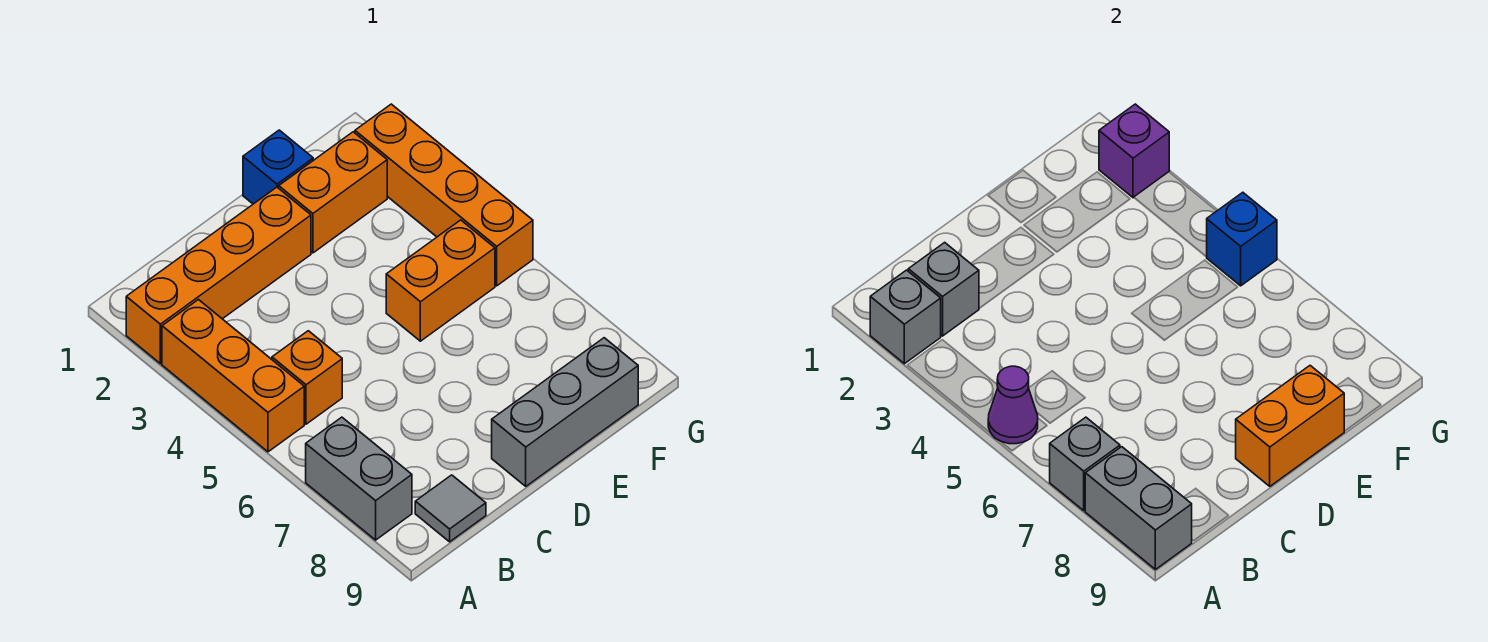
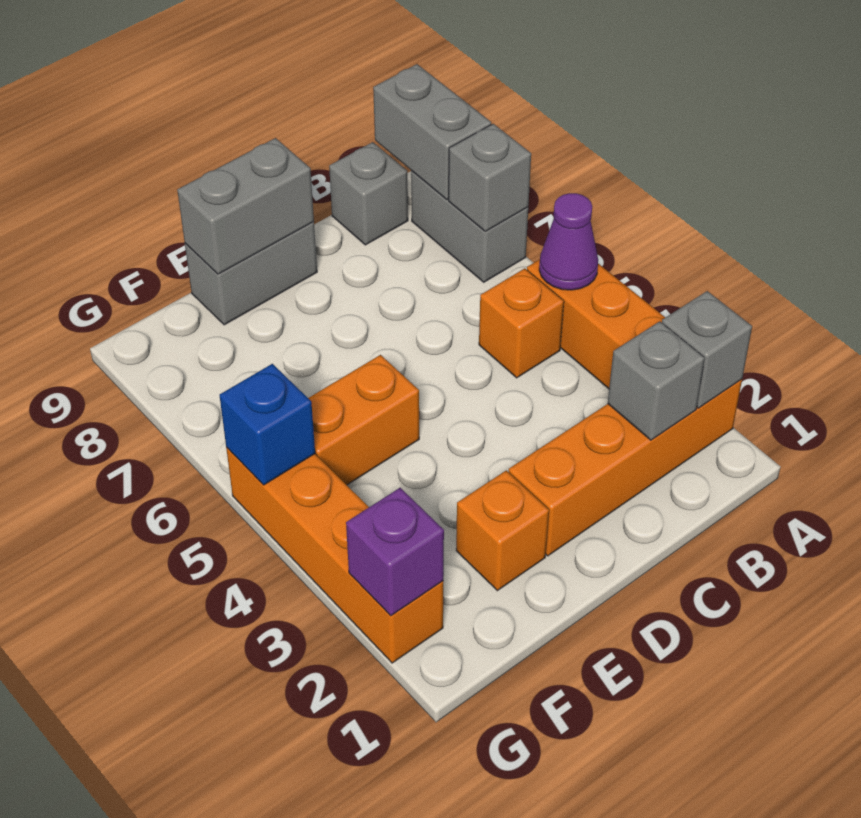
grey tile B9 level 1 -> grey brick B9 level 1
grey brick D9:F9 level 1 -> grey brick D9:E9 level 1
orange brick D9:E9 level 2 -> grey brick D9:E9 level 2
blue brick E1 level 1 -> none
orange brick E2:F2 level 1 -> orange brick E2 level 1

